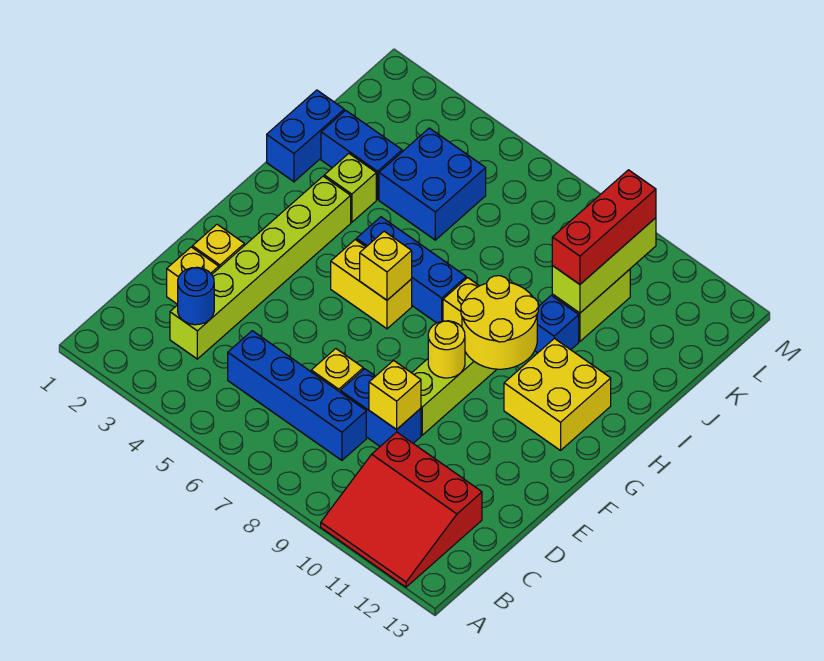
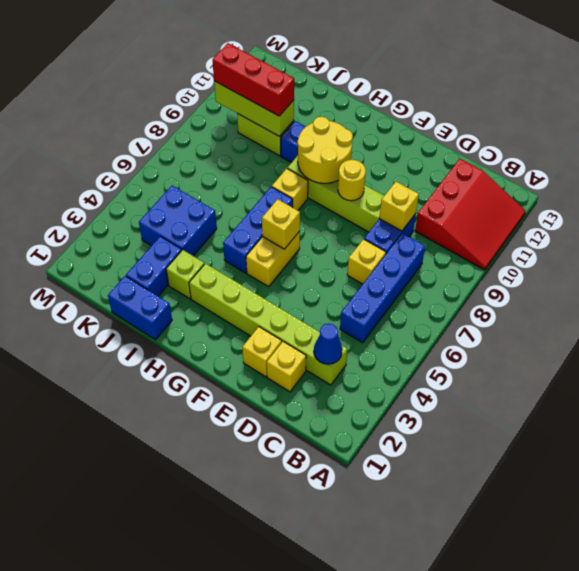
blue round brick C3 level 2 -> blue cone C3 level 2
yellow brick G11:H12 level 1 -> none

